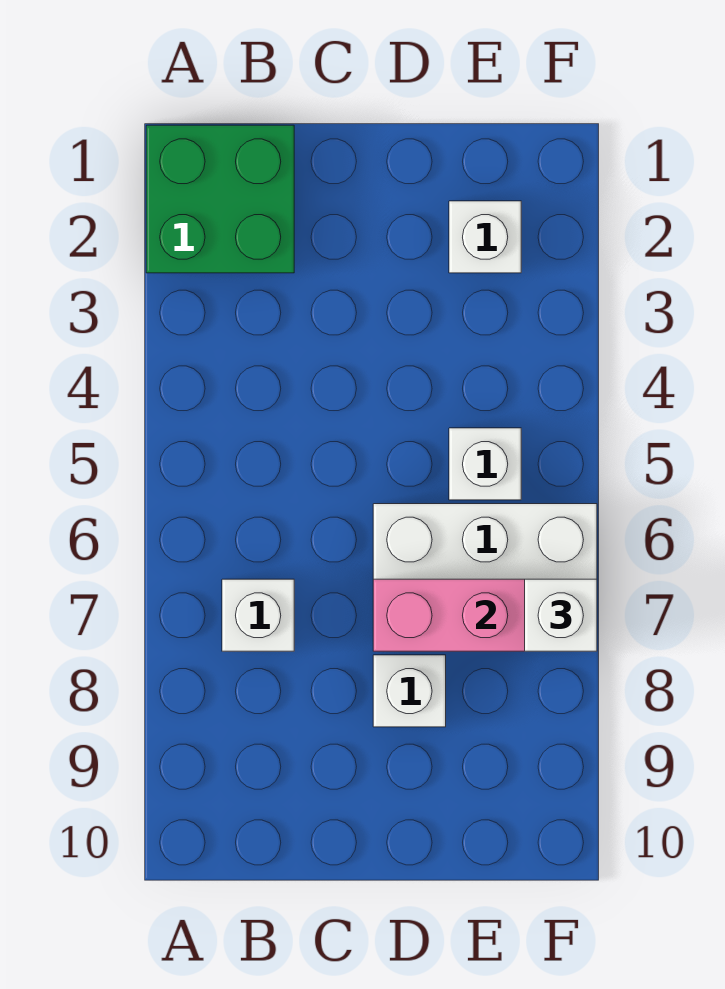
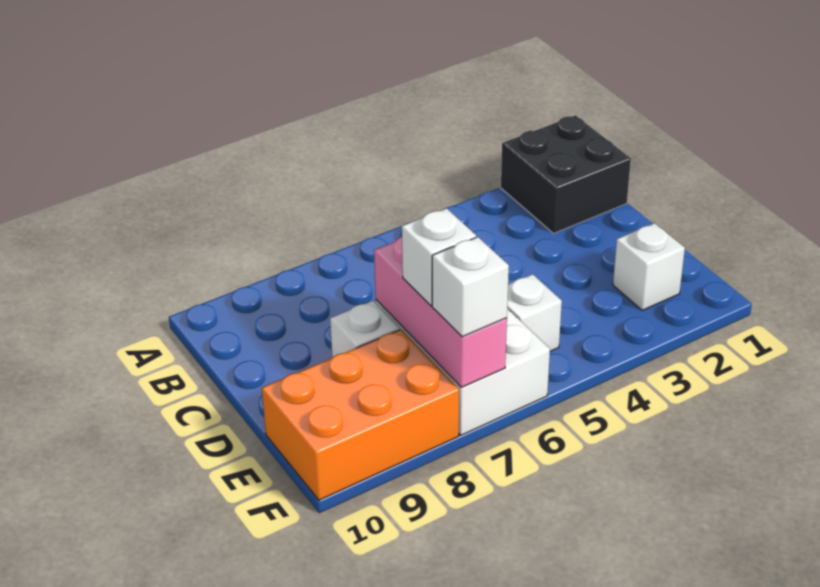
green brick A1:B2 level 1 -> black brick A1:B2 level 1
white brick B7 level 1 -> white brick E7 level 3
none -> orange brick E8:F10 level 1

